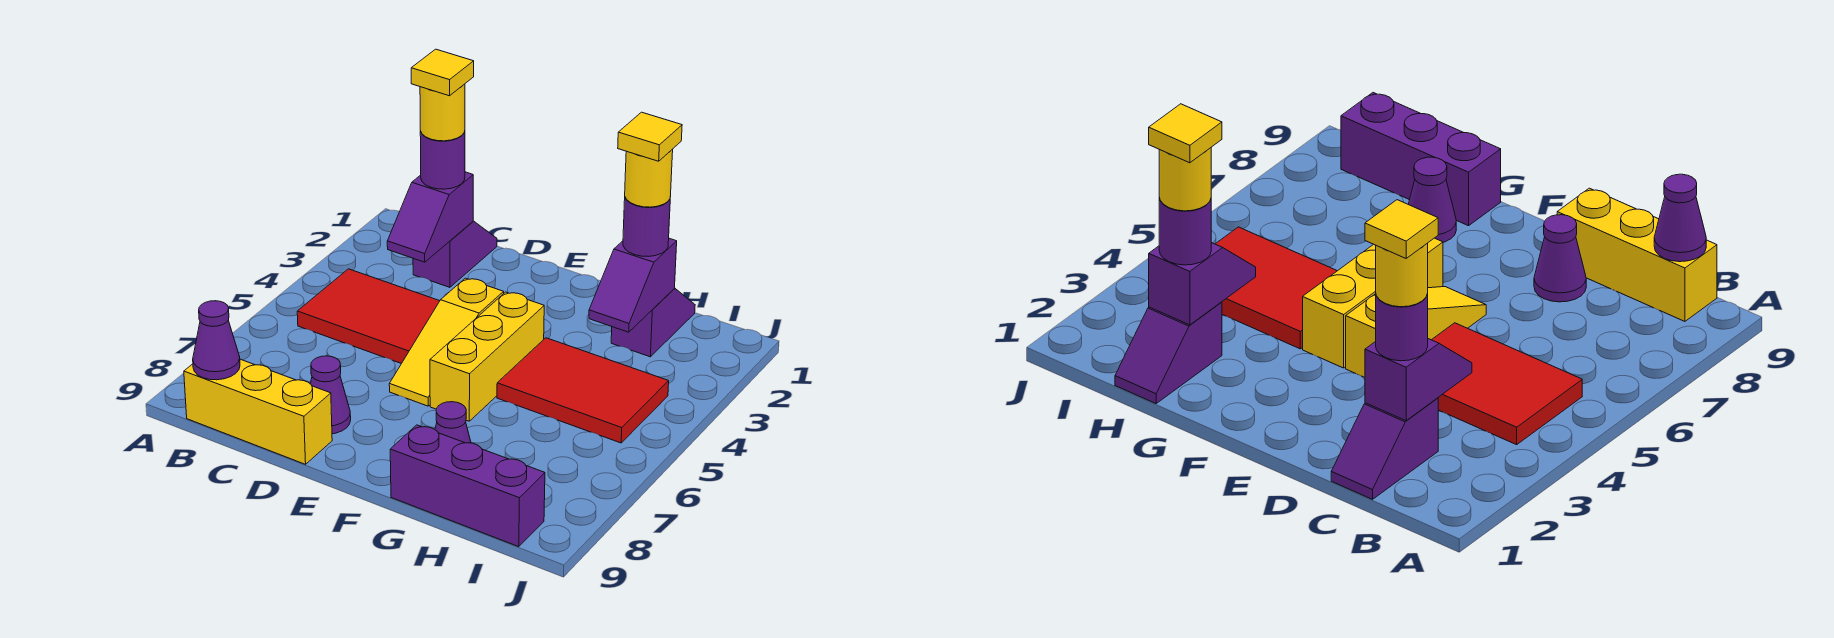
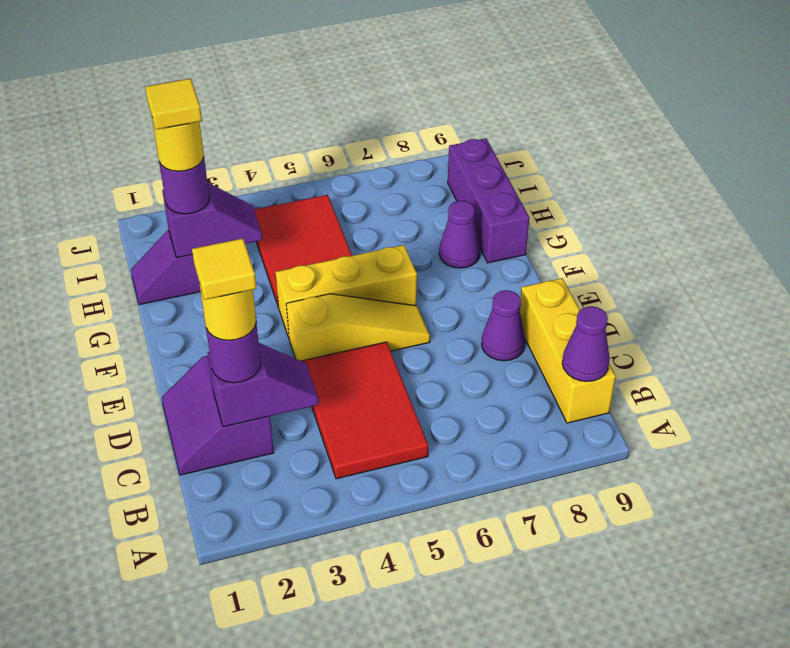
purple slope C1:C2 level 1 top 2 -> purple slope C1:D2 level 1 top 2

